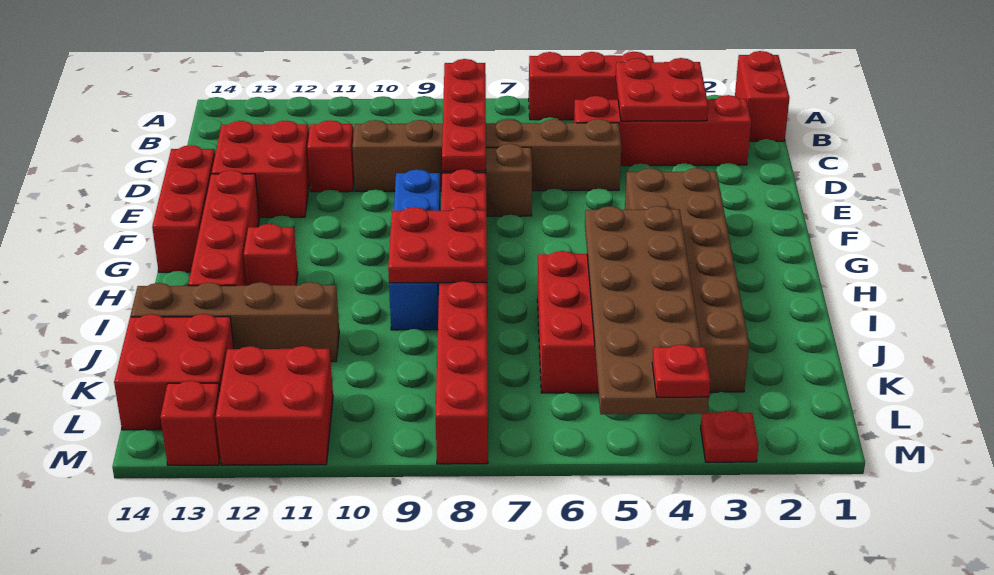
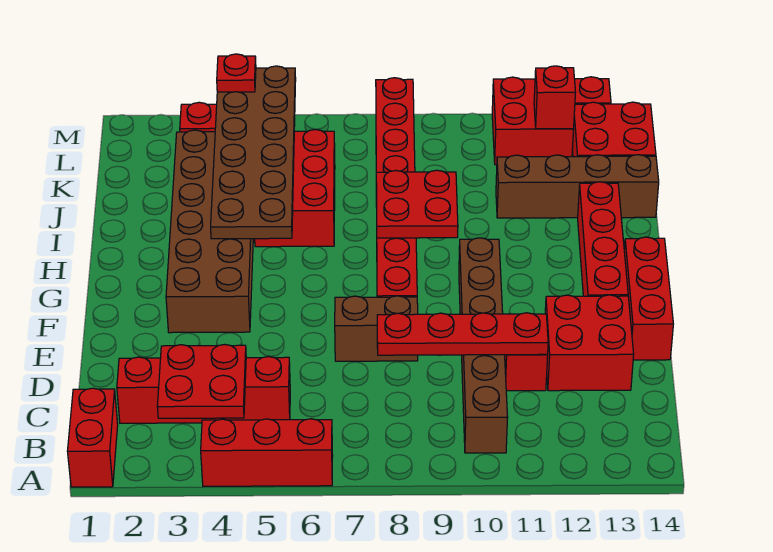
red plate B8:E8 level 2 -> red plate D8:D11 level 2
brown brick D5:D10 level 1 -> brown brick B10:G10 level 1
blue brick F9:I9 level 1 -> none
red brick H12 level 1 -> red brick L12 level 2

